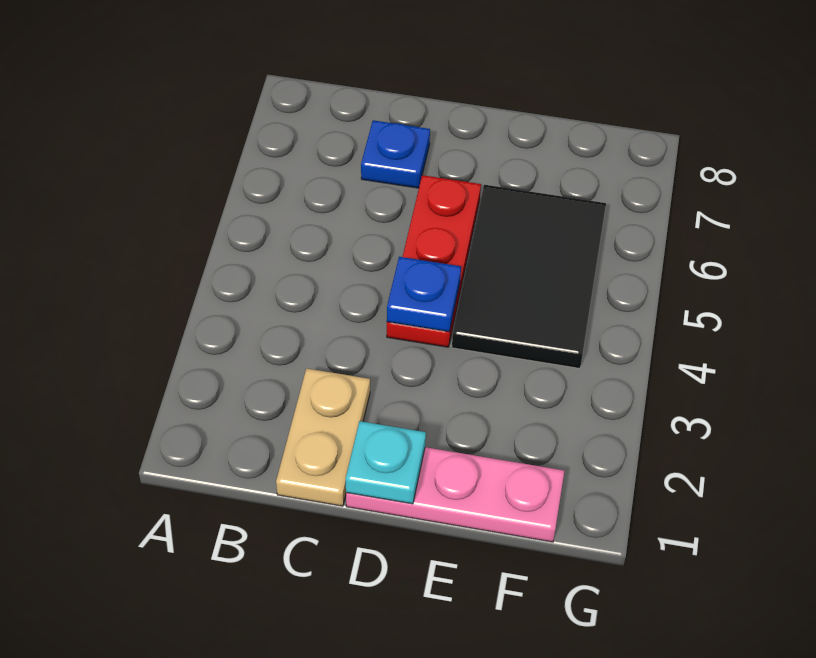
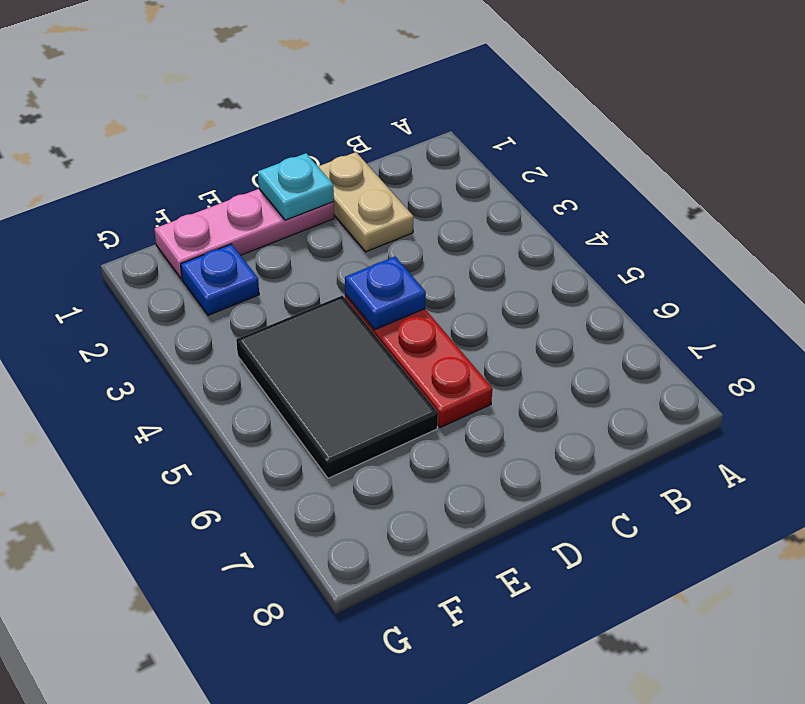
blue plate C7 level 1 -> blue plate F2 level 1

